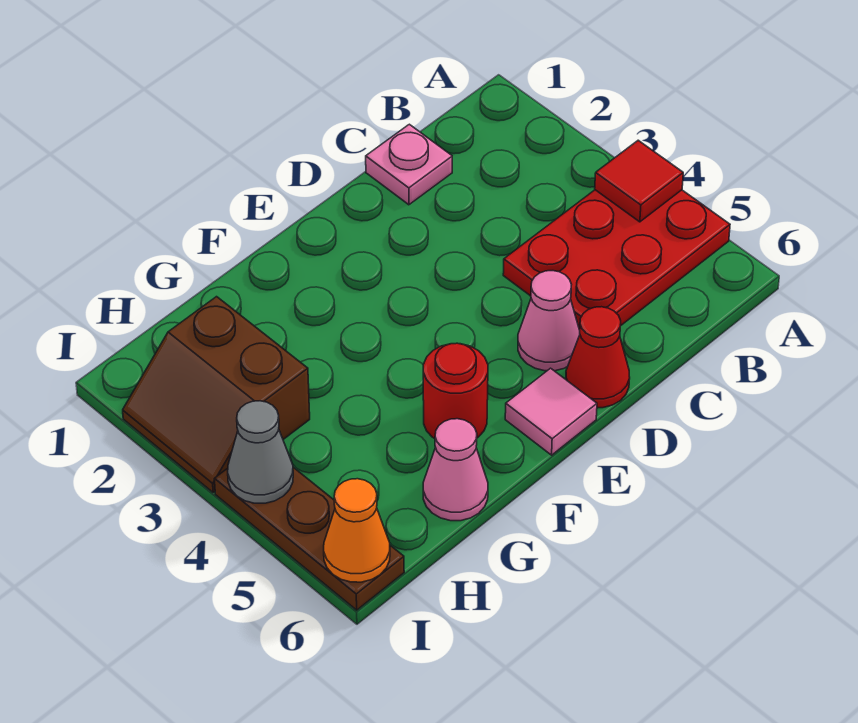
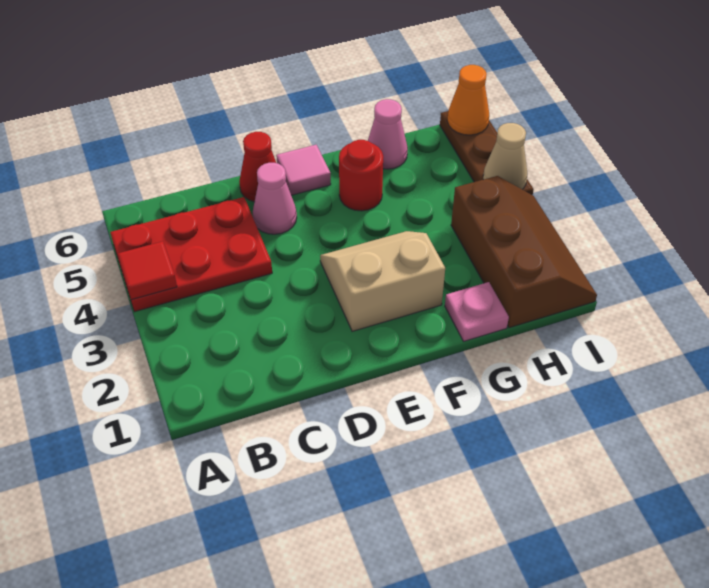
pink plate C1 level 1 -> pink plate G1 level 1
none -> tan slope E2:F3 level 1 top 2
brown slope H2:I3 level 1 top H -> brown slope H1:I3 level 1 top H
grey cone I4 level 2 -> tan cone I4 level 2

